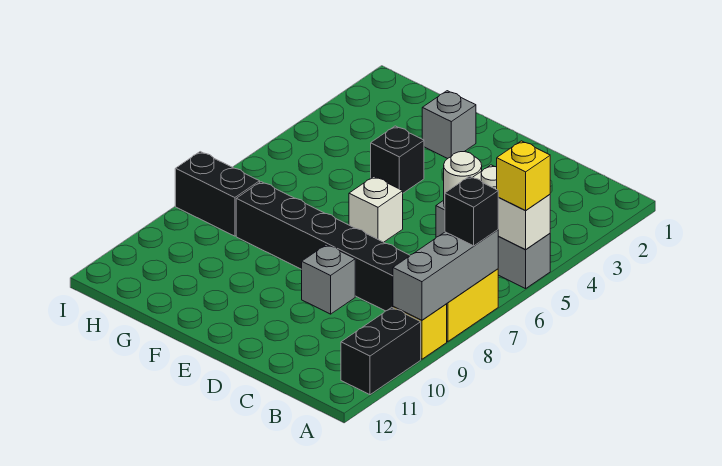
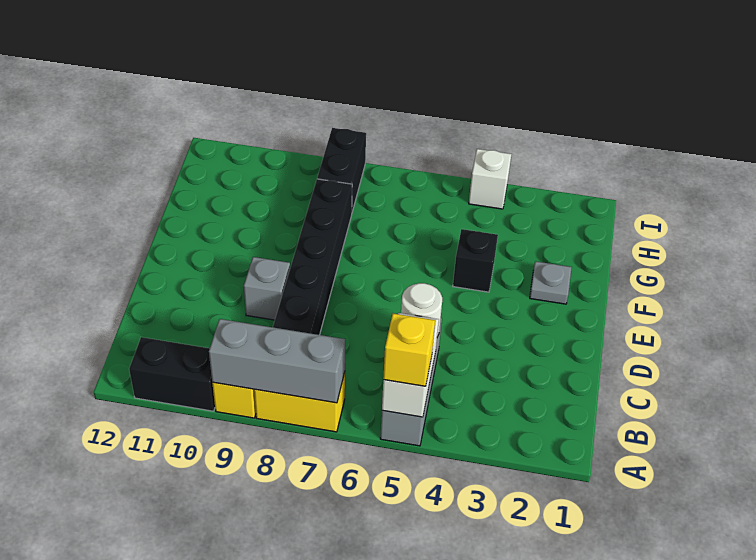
black brick A7 level 3 -> none
white brick E6 level 1 -> white brick I4 level 1
grey brick F2 level 1 -> grey plate F2 level 1

